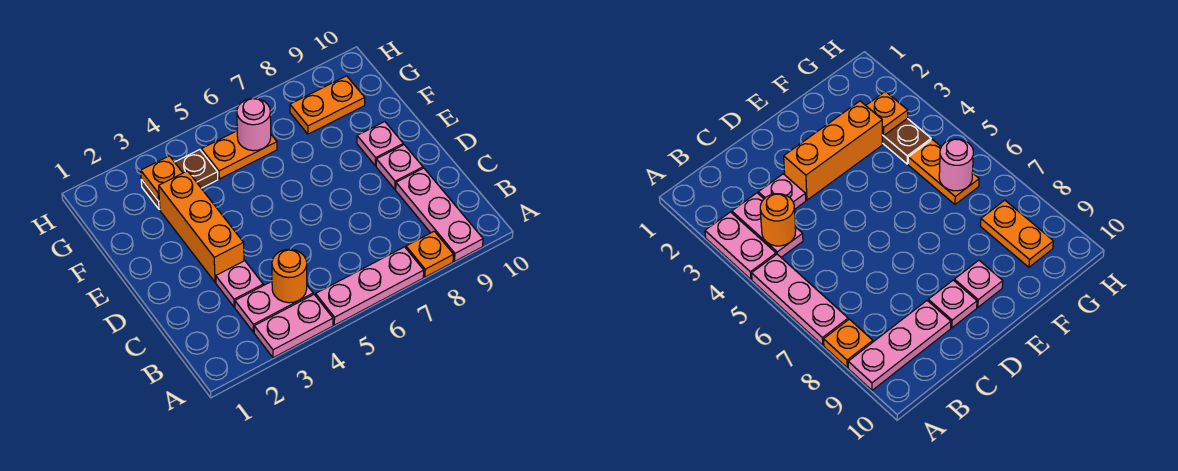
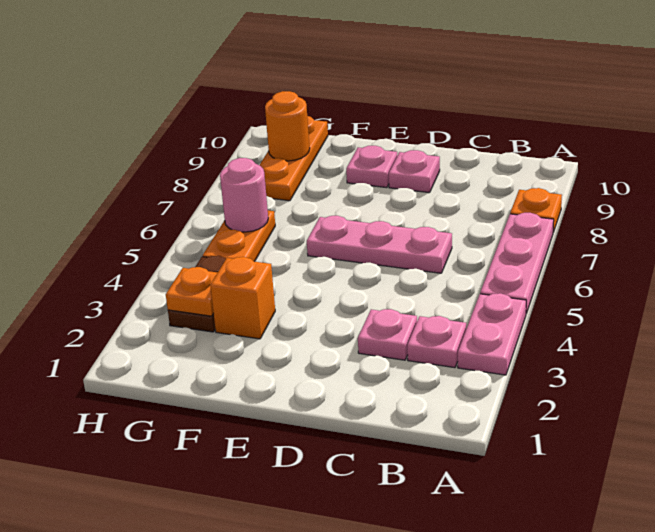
pink plate A9:C9 level 1 -> pink plate C6:E6 level 1
pink plate B3:B4 level 1 -> pink plate B3 level 1
orange round brick B4 level 2 -> orange round brick G9 level 2
orange brick D3:F3 level 1 -> orange brick F3 level 1
orange plate G8:G9 level 1 -> orange plate G8:G10 level 1

